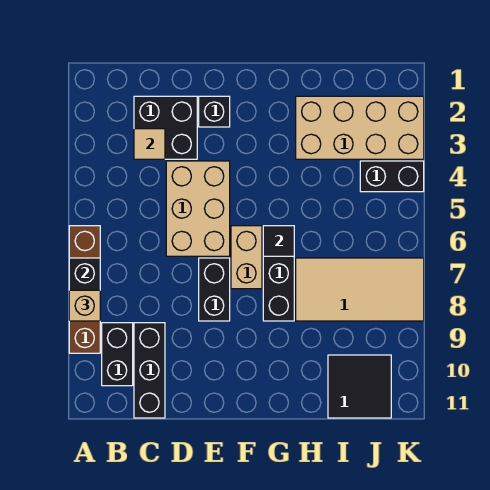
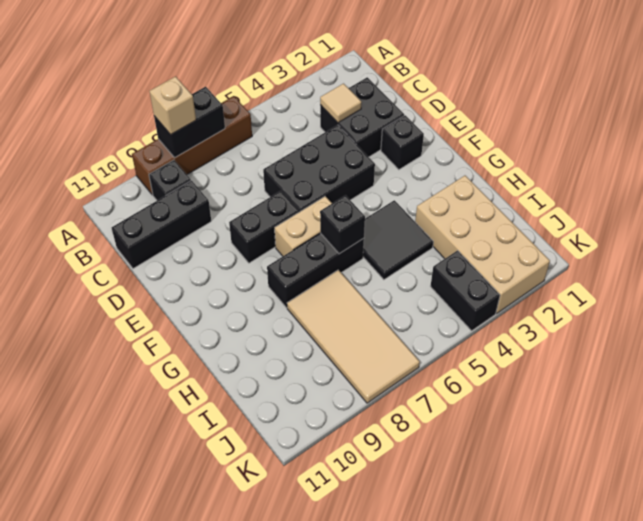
black brick B9:B10 level 1 -> black brick B9 level 1
tan brick D4:E6 level 1 -> black brick D4:E6 level 1
black tile G6 level 2 -> black brick G6 level 2
black tile I10:J11 level 1 -> black tile G4:H5 level 1

